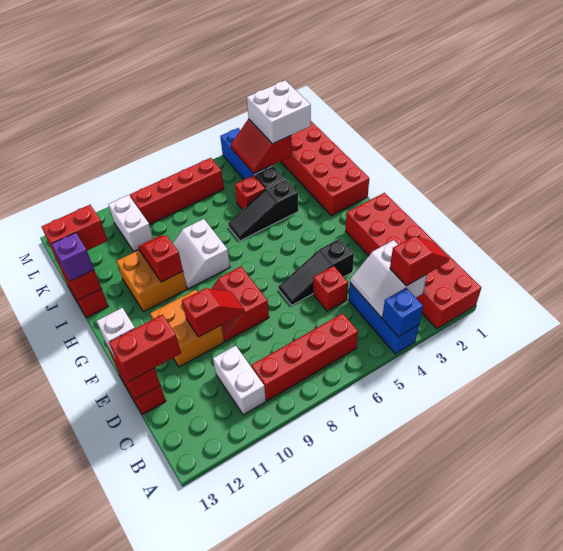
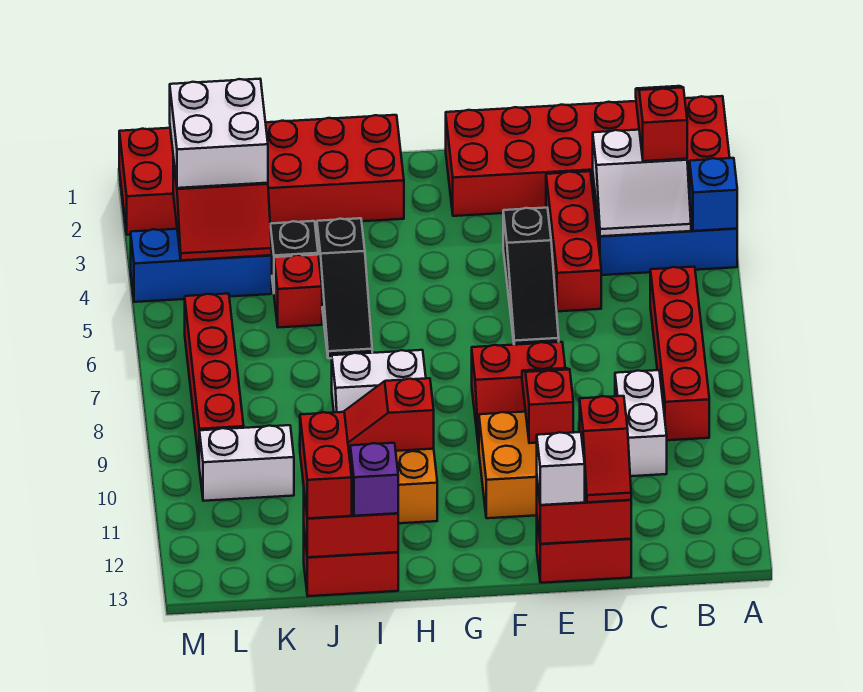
white brick B10:C10 level 1 -> white brick C9:C10 level 1
red brick D5 level 1 -> red brick D3:D5 level 1
red brick D12:D13 level 3 -> red slope D12:D13 level 3 top 12

